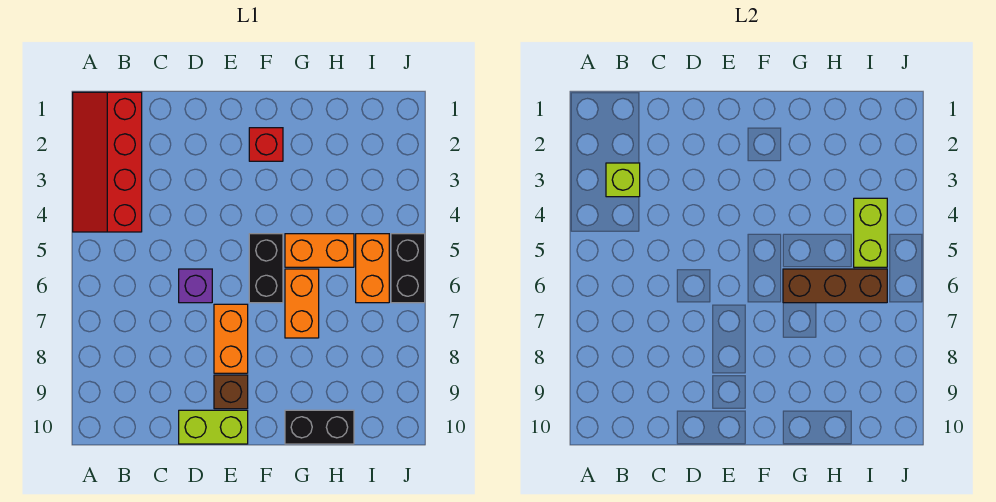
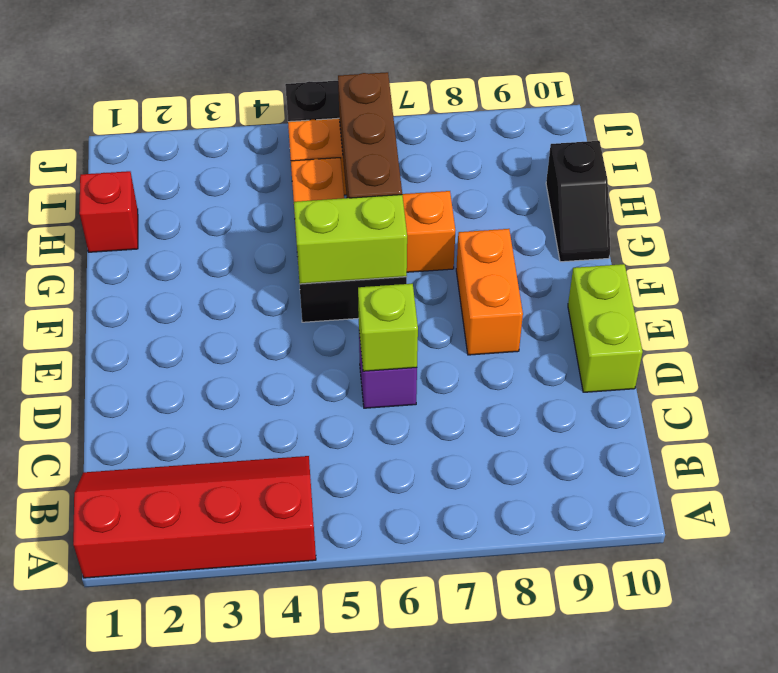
red slope A1:B4 level 1 top B -> red slope A1:B4 level 1 top A
lime brick B3 level 2 -> lime brick D6 level 2
orange brick E7:E8 level 1 -> orange brick E8:F8 level 1
brown brick E9 level 1 -> none
red brick F2 level 1 -> red brick H1 level 1
black brick G10:H10 level 1 -> black slope G10:H10 level 1 top H
lime brick I4:I5 level 2 -> lime brick F5:F6 level 2

